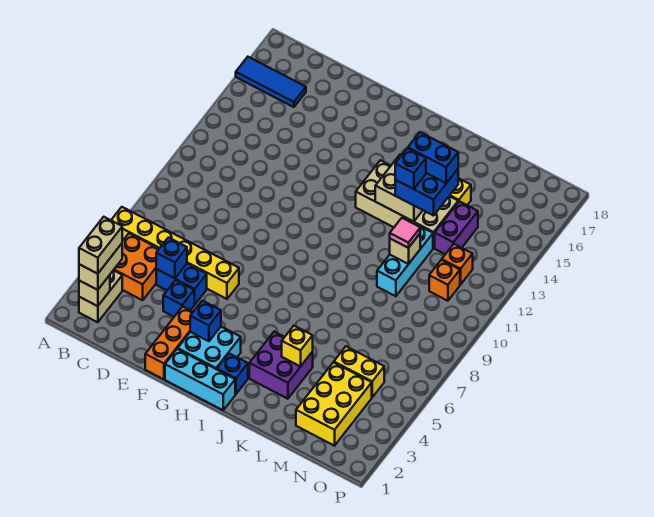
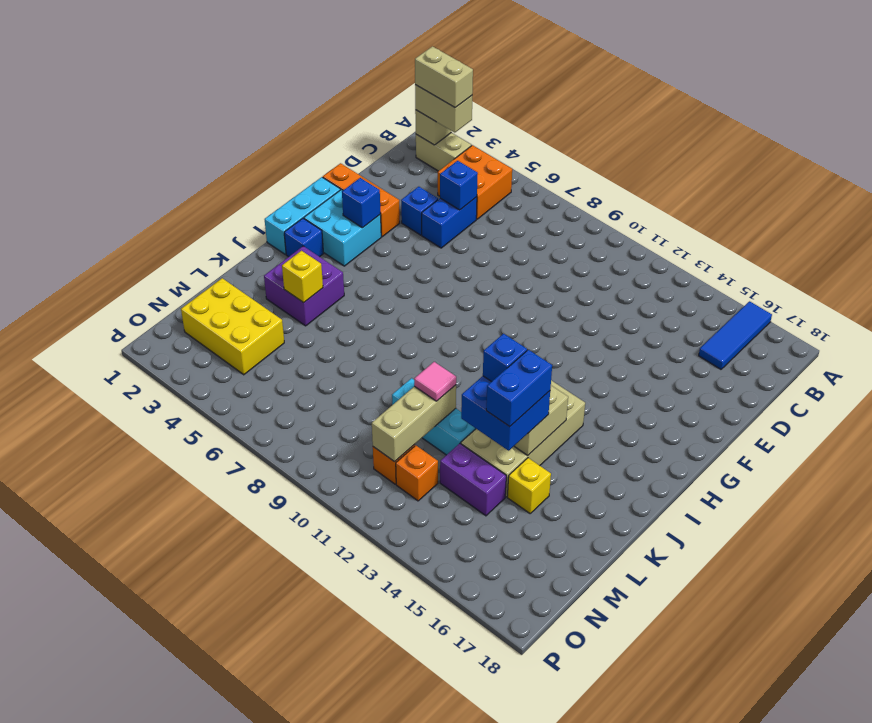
yellow brick A6:F6 level 1 -> none
tan brick L11 level 2 -> tan brick L11:N11 level 2
yellow brick M5:N5 level 1 -> none

